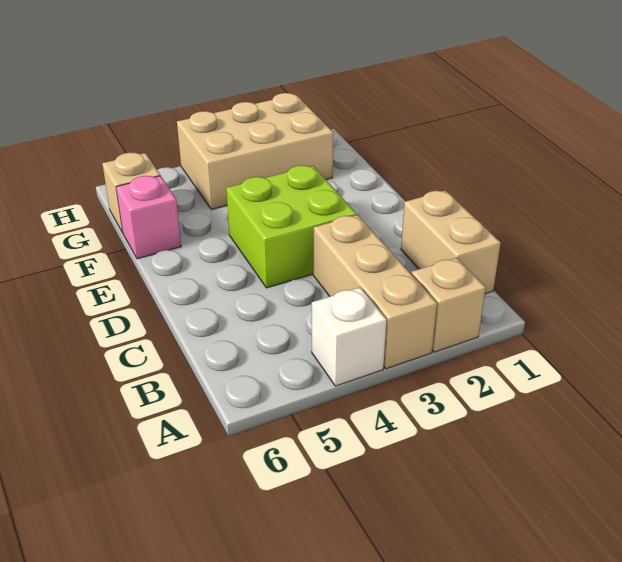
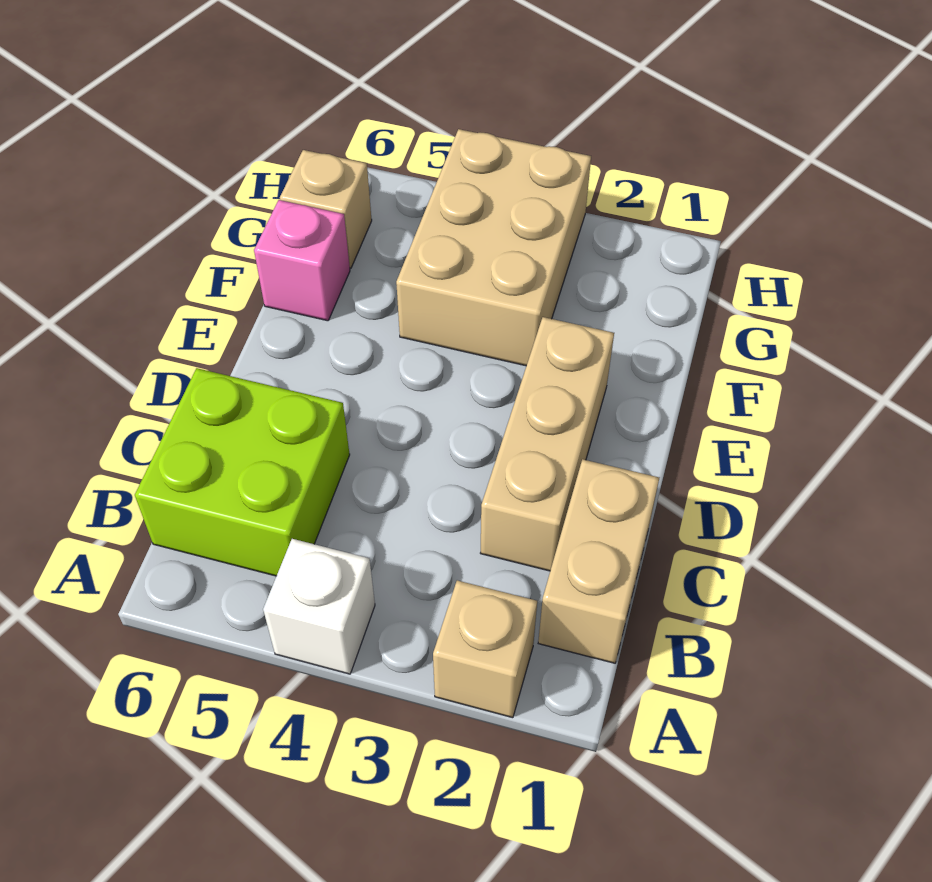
tan brick A3:C3 level 1 -> tan brick C2:E2 level 1
lime brick D3:E4 level 1 -> lime brick B5:C6 level 1
tan brick G2:H4 level 1 -> tan brick F3:H4 level 1

